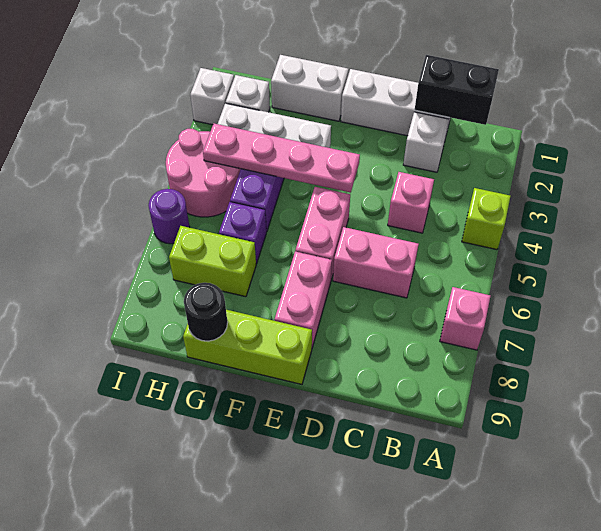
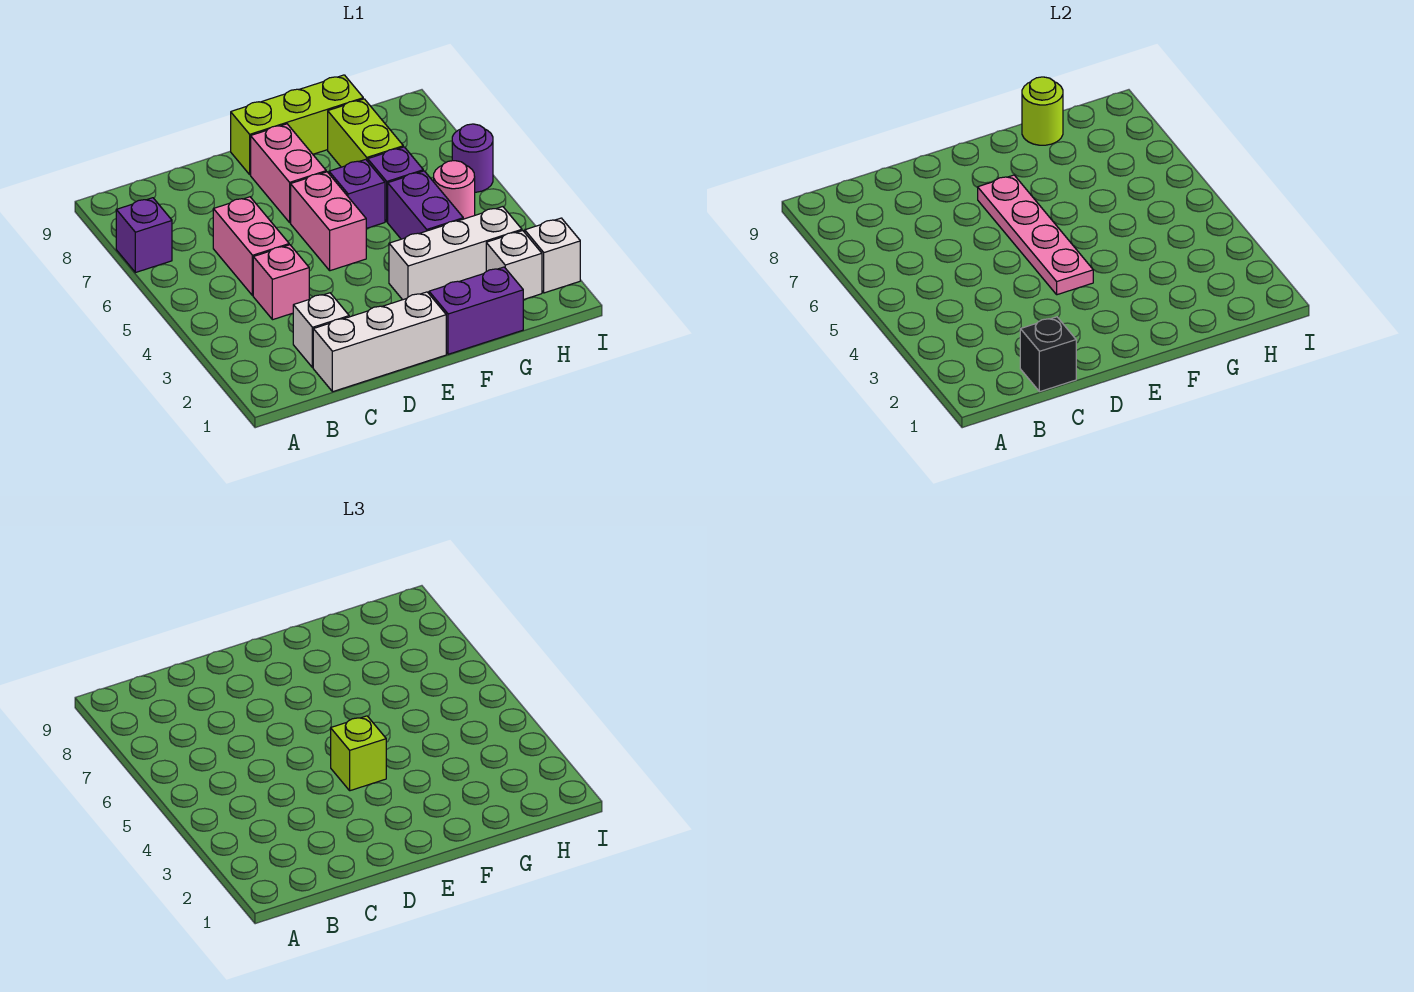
lime brick A4 level 1 -> lime brick E4 level 3
pink brick A7 level 1 -> purple brick A7 level 1
black brick B1:C1 level 2 -> black brick C1 level 2
pink brick C6:D6 level 1 -> pink brick C5:C6 level 1
pink plate E4:H4 level 2 -> pink plate E4:E7 level 2
white brick F1:G1 level 1 -> purple brick F1:G1 level 1
none -> purple brick F6 level 1
lime brick G7:H7 level 1 -> lime brick G7:G8 level 1
black round brick G9 level 2 -> lime round brick G9 level 2
pink round brick H4:I5 level 1 -> pink round brick H5 level 1

